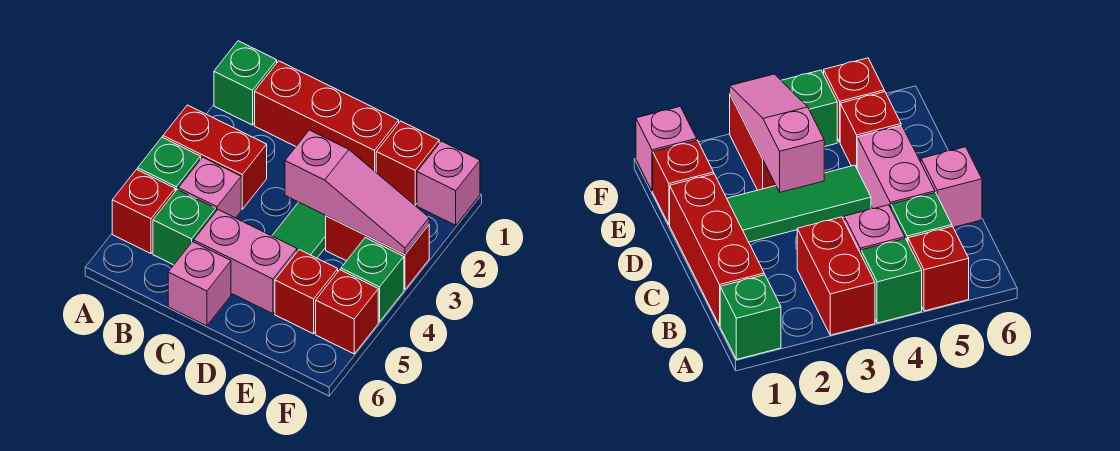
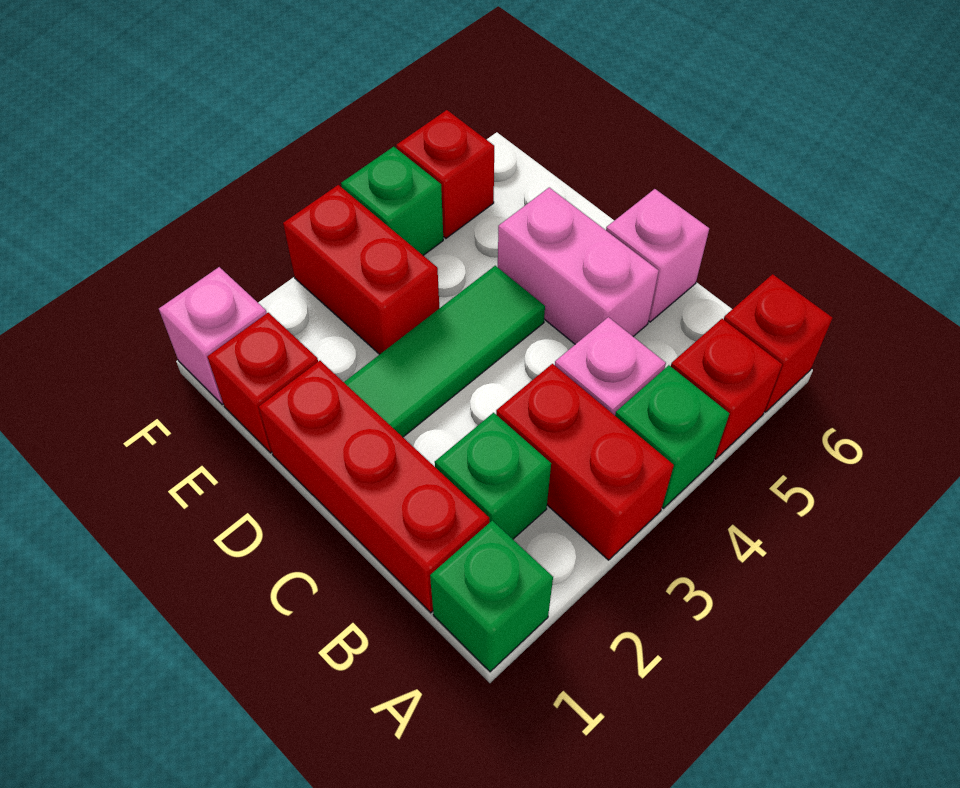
green brick B5 level 1 -> green brick B2 level 1
pink slope D3:F3 level 2 top D -> none
red brick E5 level 1 -> red brick A6 level 1

